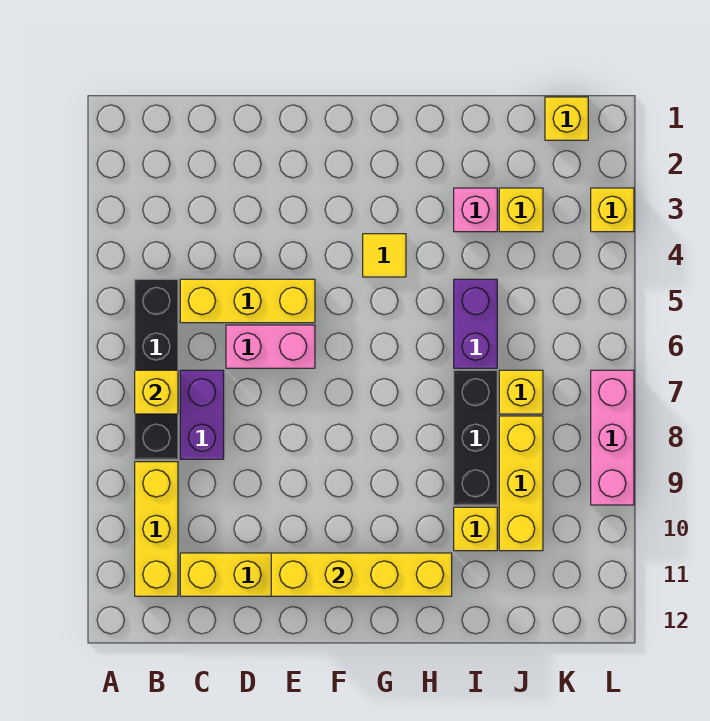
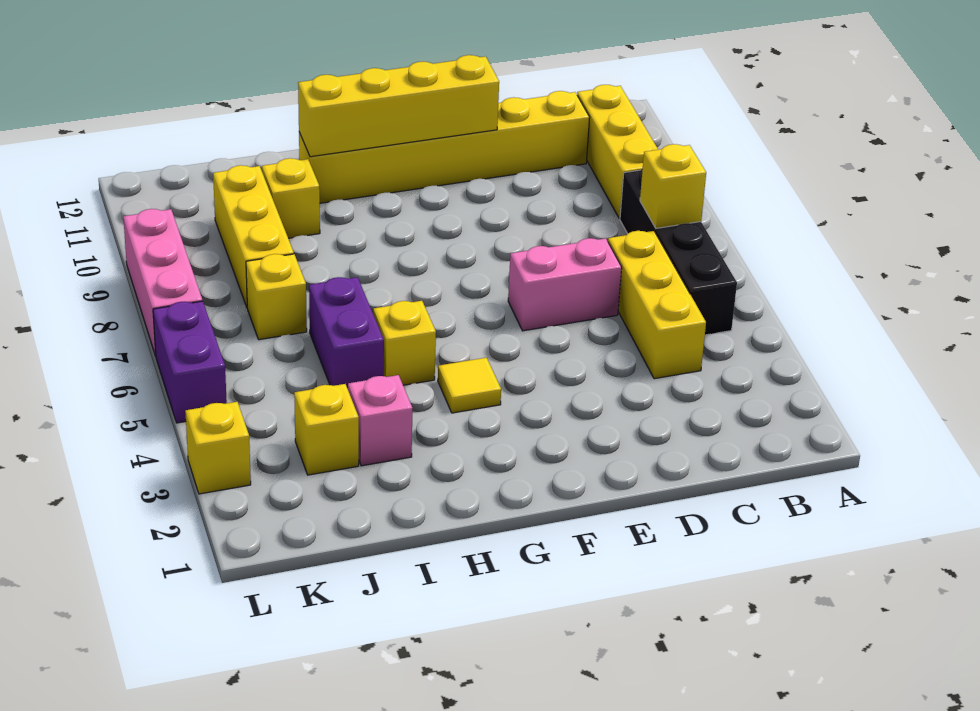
yellow brick C5:E5 level 1 -> yellow brick C4:C6 level 1
purple brick C7:C8 level 1 -> purple brick L5:L6 level 1
black brick I7:I9 level 1 -> none
yellow brick K1 level 1 -> yellow brick H5 level 1

